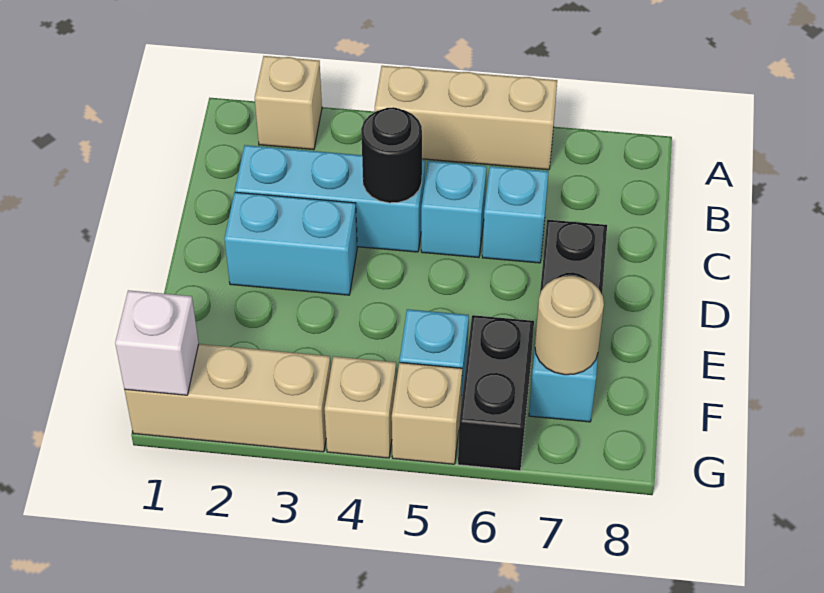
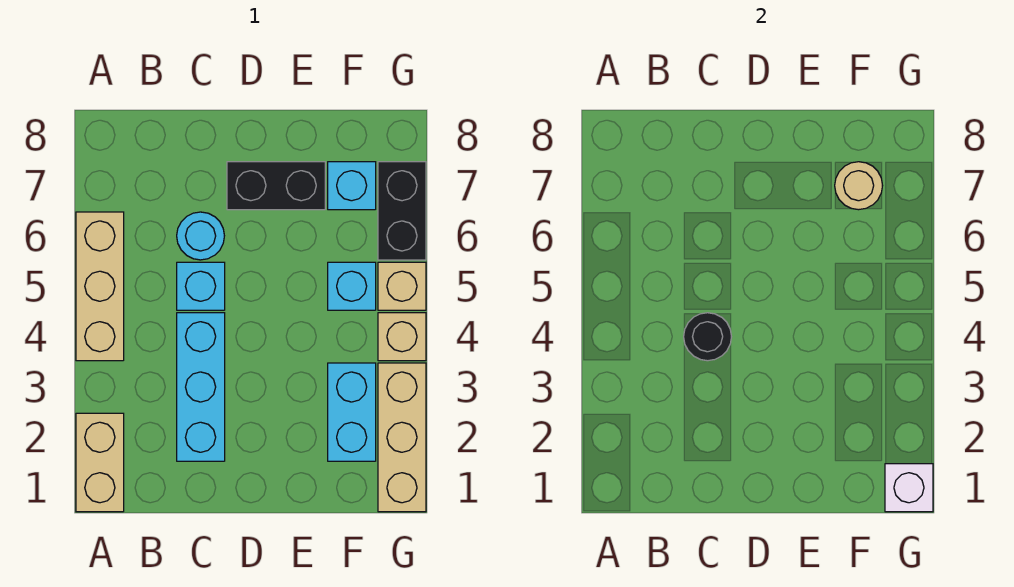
tan brick A2 level 1 -> tan brick A1:A2 level 1
cyan brick C6 level 1 -> cyan round brick C6 level 1
cyan brick D2:D3 level 1 -> cyan brick F2:F3 level 1
black brick F6:G6 level 1 -> black brick G6:G7 level 1

